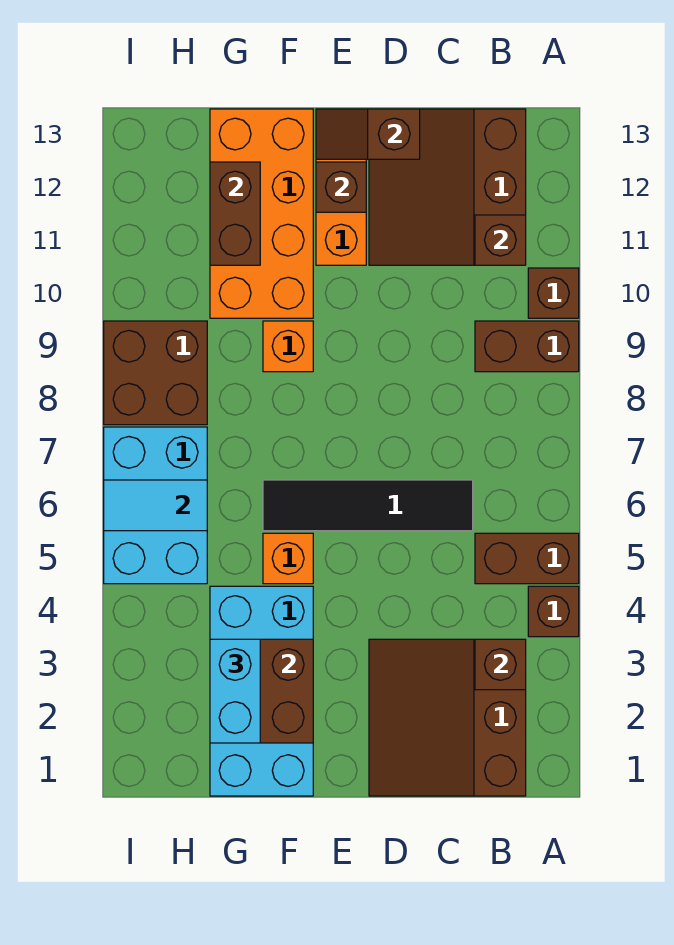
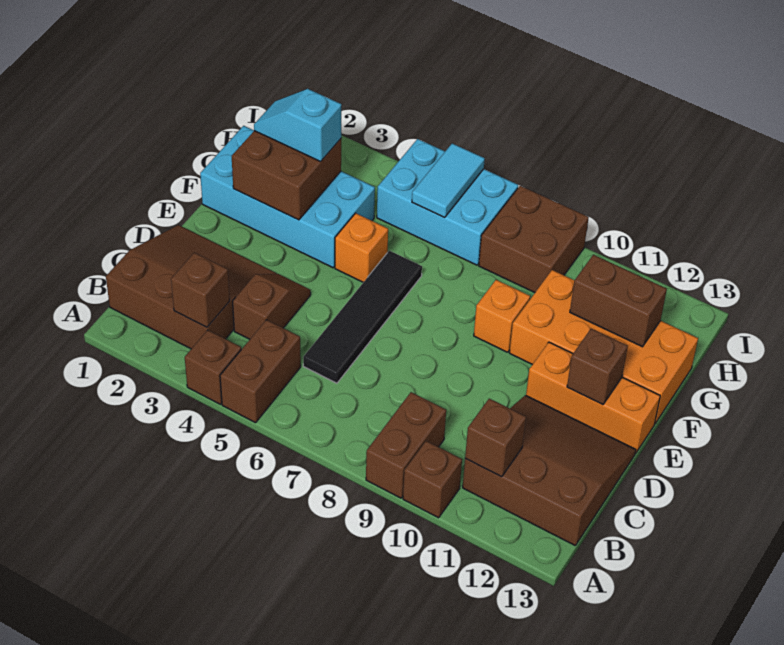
brown slope D13:E13 level 2 top D -> brown slope C4:D4 level 1 top C
cyan brick G2:G3 level 3 -> cyan slope G2:G3 level 3 top 3

